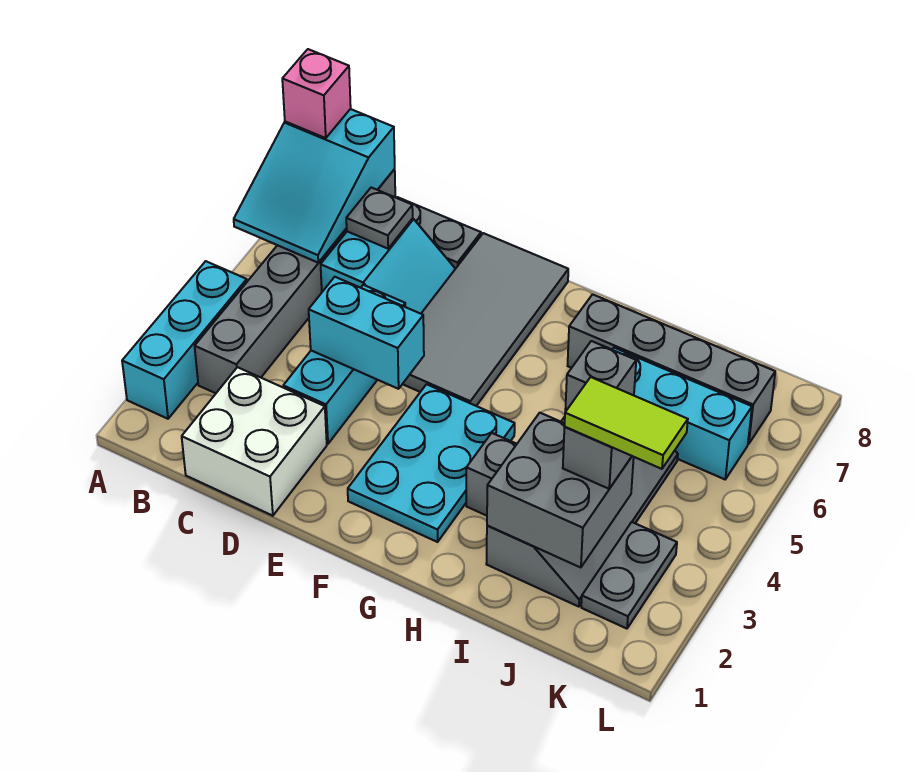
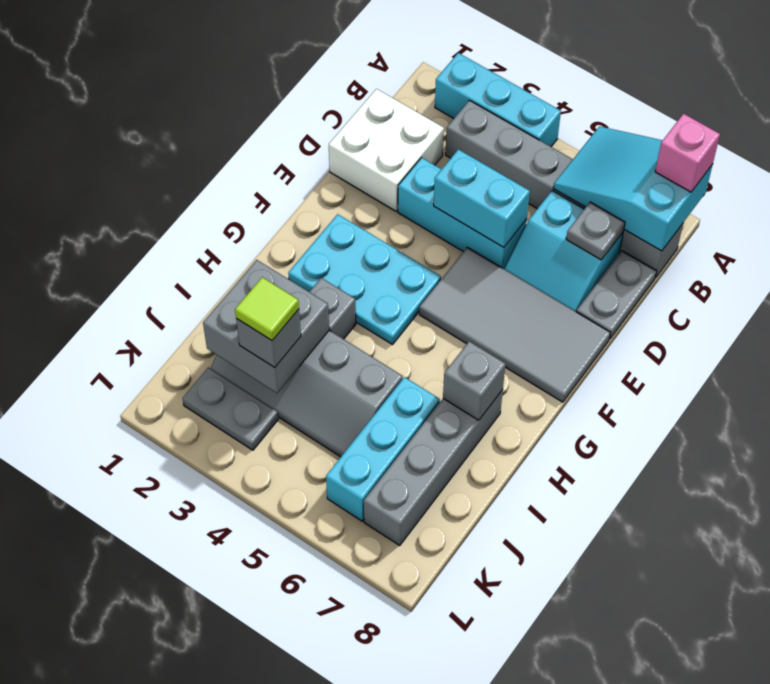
cyan brick D4:E4 level 2 -> cyan brick D4:D5 level 2
grey brick I5 level 2 -> grey brick H7 level 2
lime tile J3:K3 level 4 -> lime tile J3 level 4

